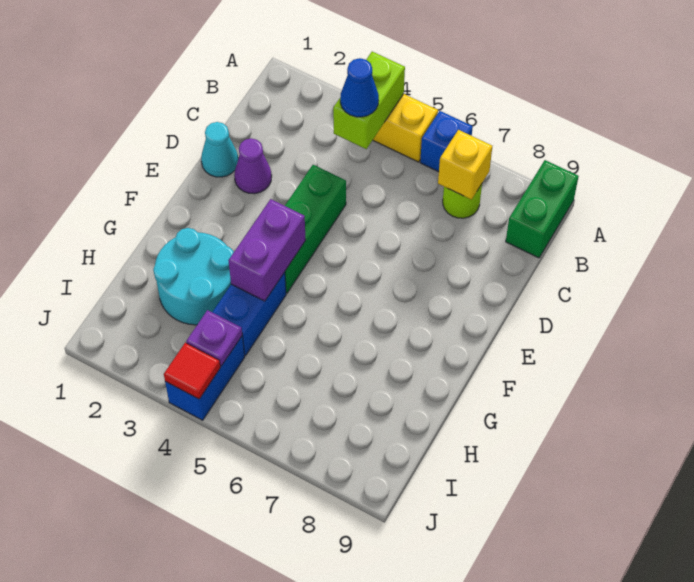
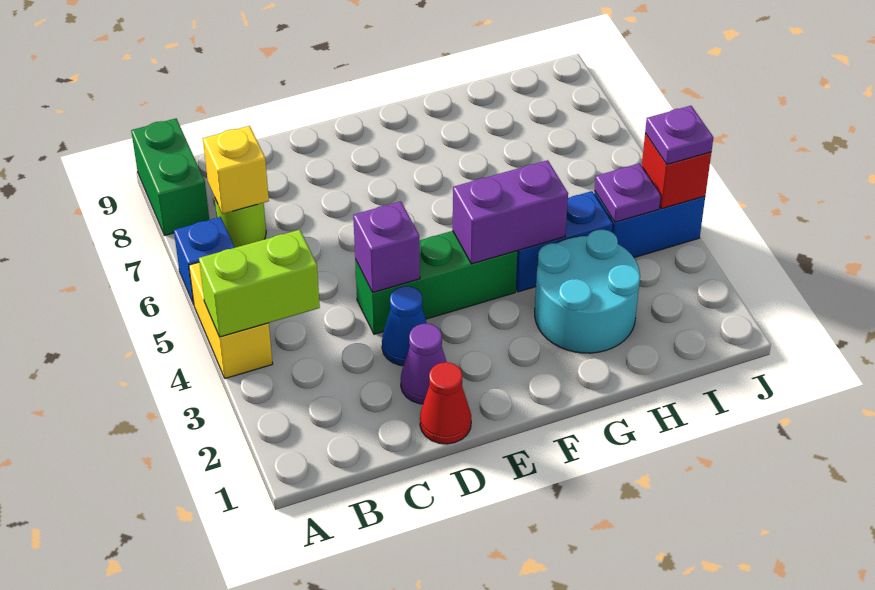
green brick A9:B9 level 1 -> green brick A8:A9 level 1
blue cone B4 level 3 -> blue cone D3 level 1
cyan cone D1 level 1 -> red cone D1 level 1
none -> purple brick D4 level 2
red tile J4 level 2 -> red brick J4 level 2
none -> purple plate J4 level 3

